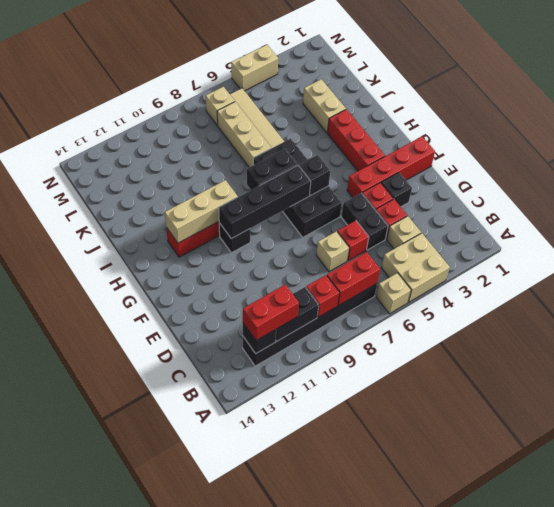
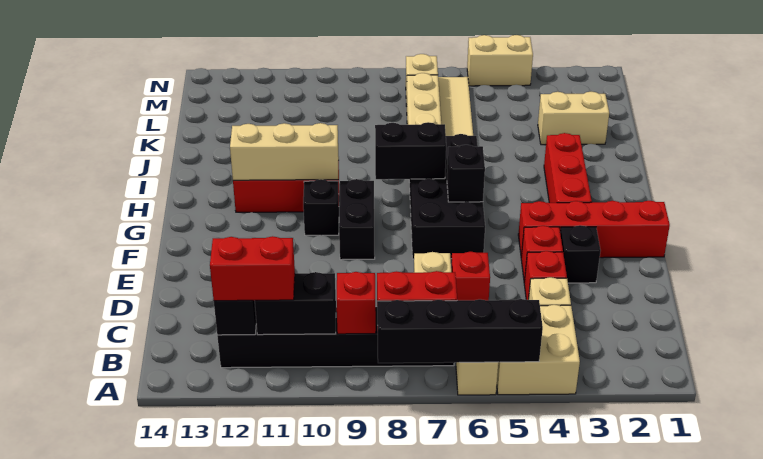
black brick D5:E5 level 1 -> black brick F9:G9 level 1
black brick G7:G10 level 2 -> black brick A5:A8 level 2
tan brick J3:K3 level 1 -> tan brick K2:K3 level 1

